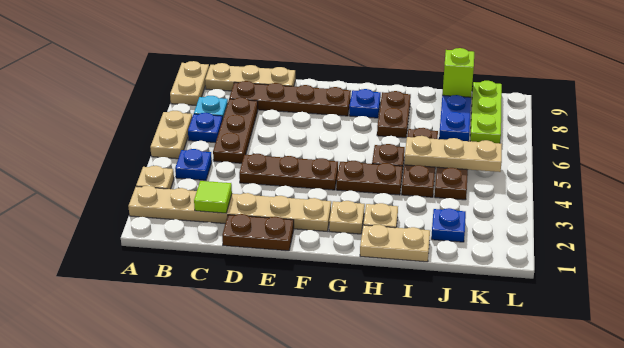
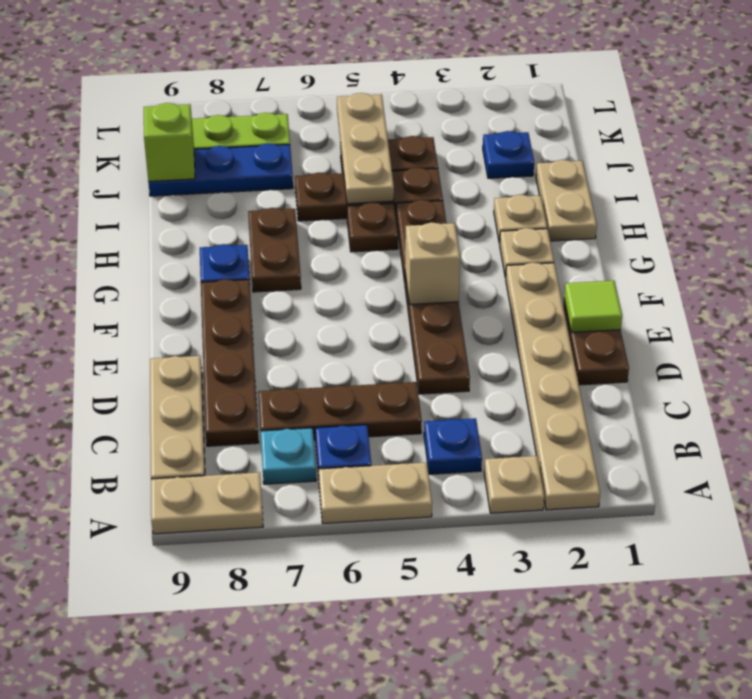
lime tile C2 level 2 -> lime tile E1 level 2
none -> tan brick F4 level 2
brown plate H7:H8 level 1 -> brown plate G7:H7 level 1

